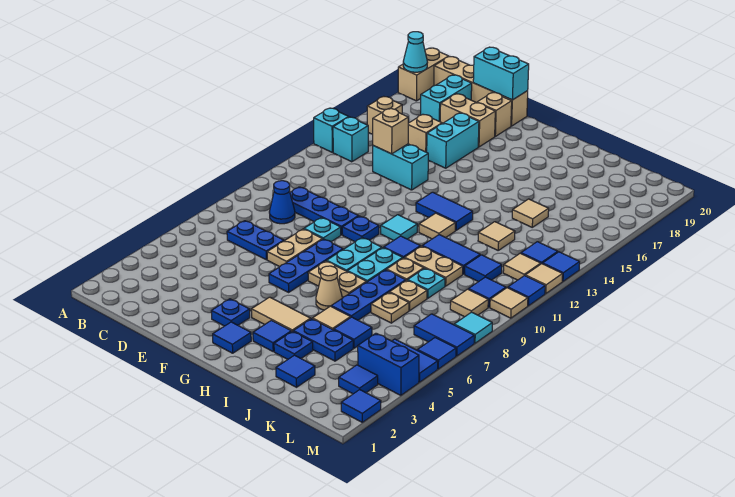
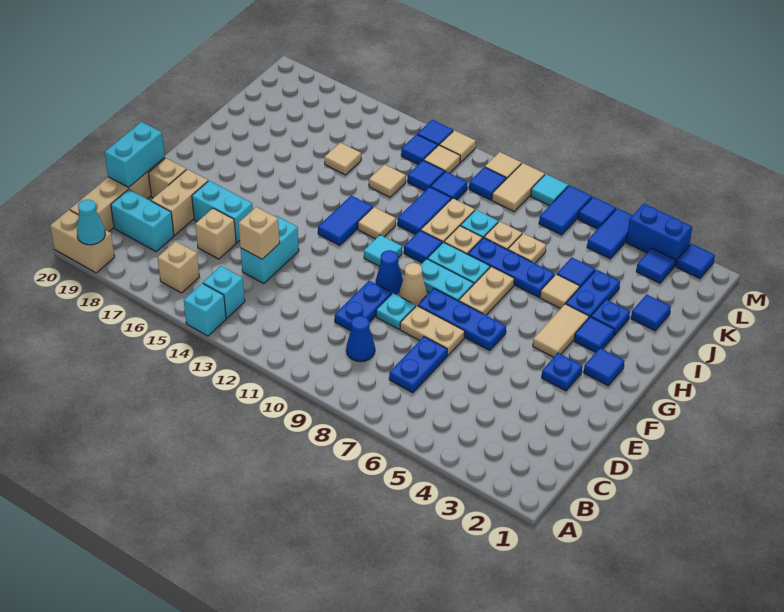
blue plate C10:E10 level 1 -> blue plate D10:E10 level 1
blue plate F10 level 1 -> blue cone F10 level 1
tan cone H6 level 1 -> tan cone F9 level 1
blue brick L4:M4 level 1 -> blue brick M3:M4 level 1
tan tile L9 level 1 -> tan tile L9:M9 level 1
blue tile M11 level 1 -> blue tile K12 level 1

